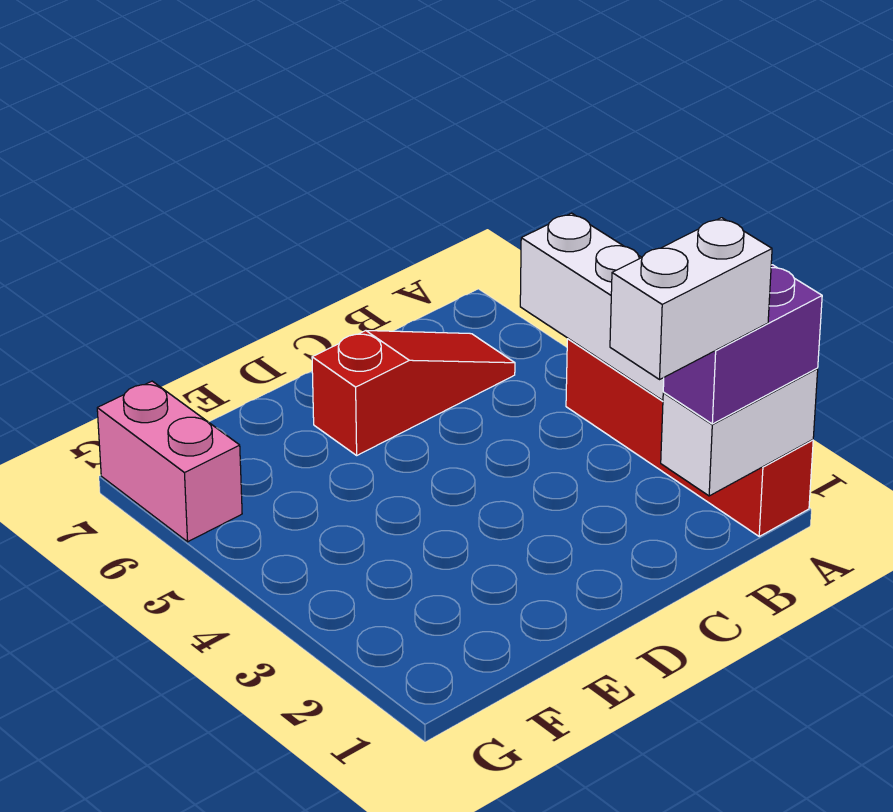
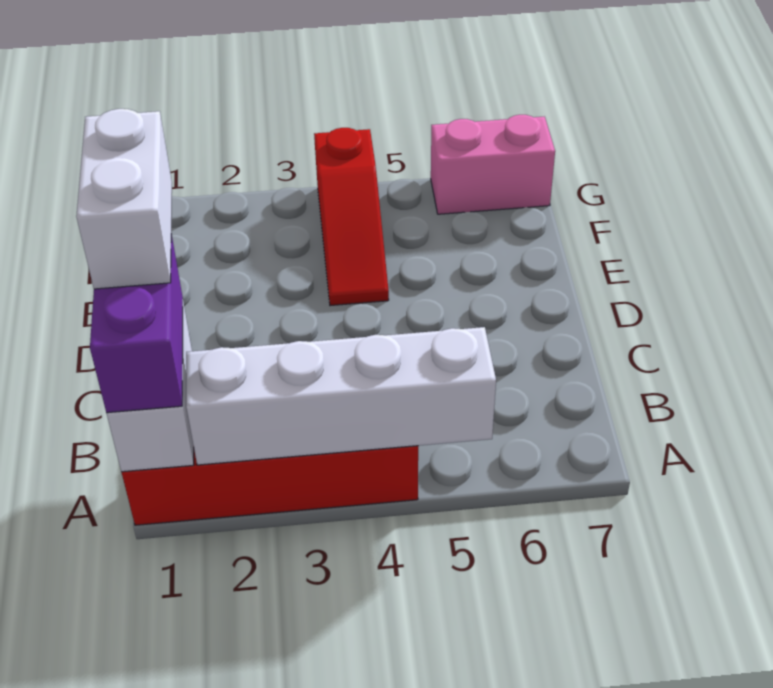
red slope B6:D6 level 1 top D -> red slope E4:G4 level 1 top G

